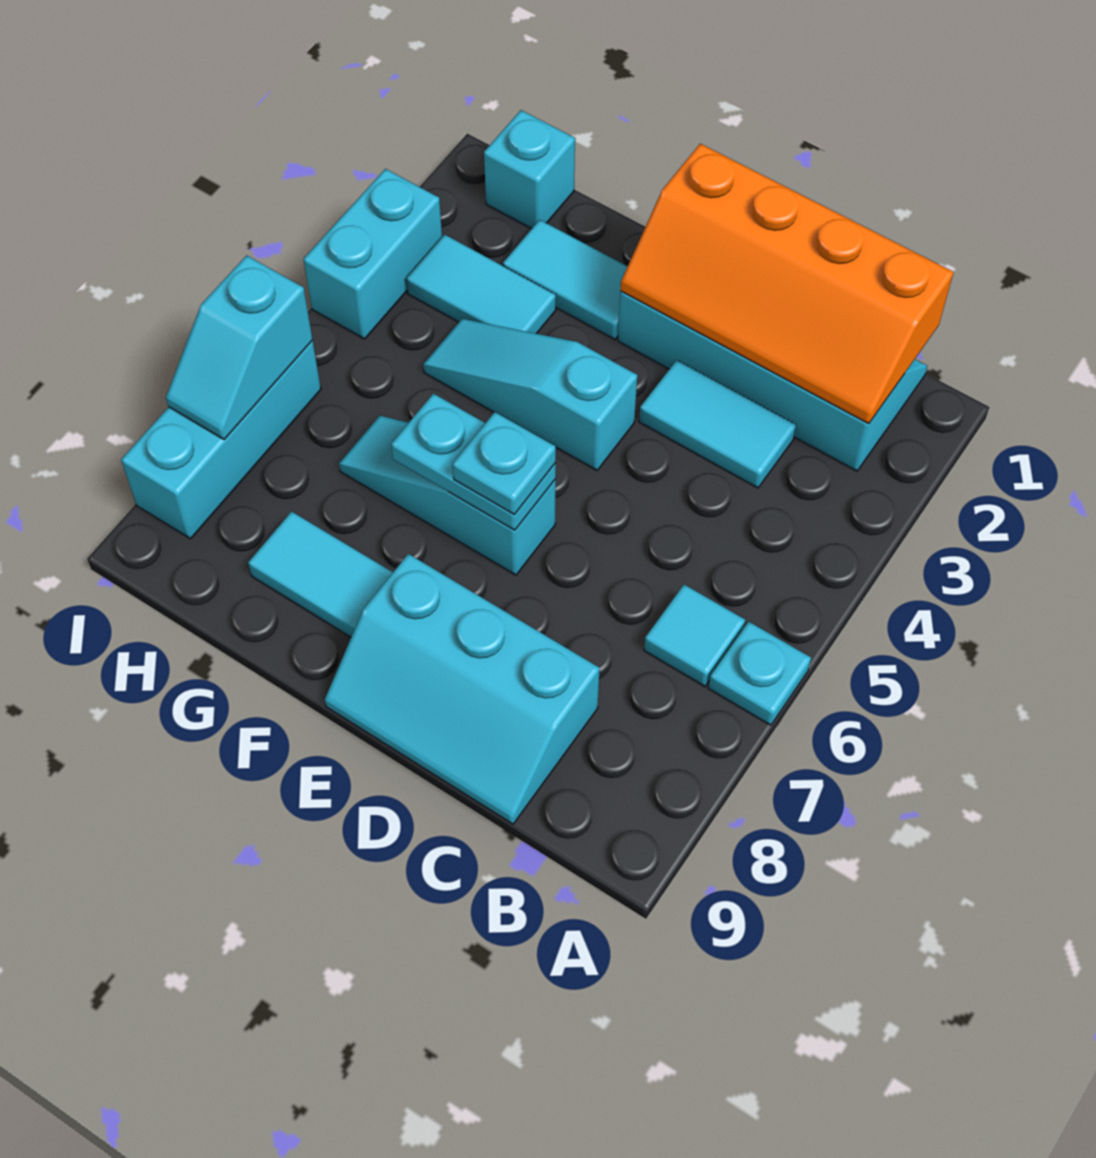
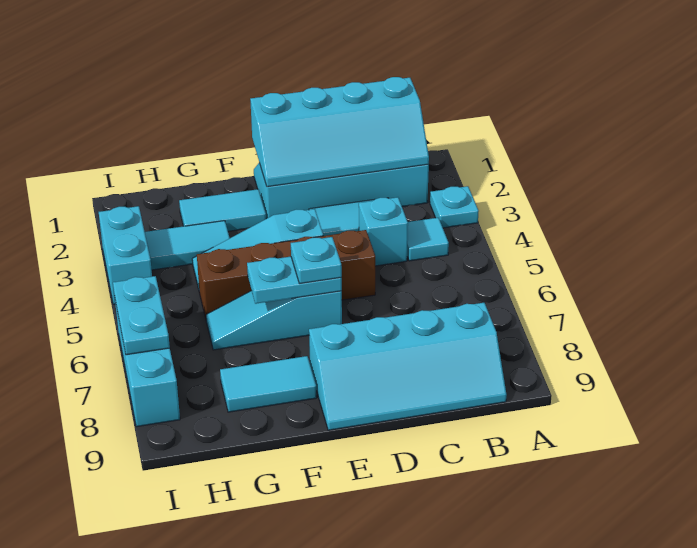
cyan plate A6 level 1 -> cyan plate A3 level 1
orange slope B1:E2 level 2 top 1 -> cyan slope B1:E2 level 2 top 1
cyan tile B6 level 1 -> cyan tile B4 level 1
cyan slope C8:E9 level 1 top 8 -> cyan slope B8:E9 level 1 top 8
none -> brown brick D5:G5 level 1
cyan brick H1 level 1 -> cyan brick C4 level 1
cyan slope I6:I7 level 2 top 6 -> cyan plate I6:I7 level 2

